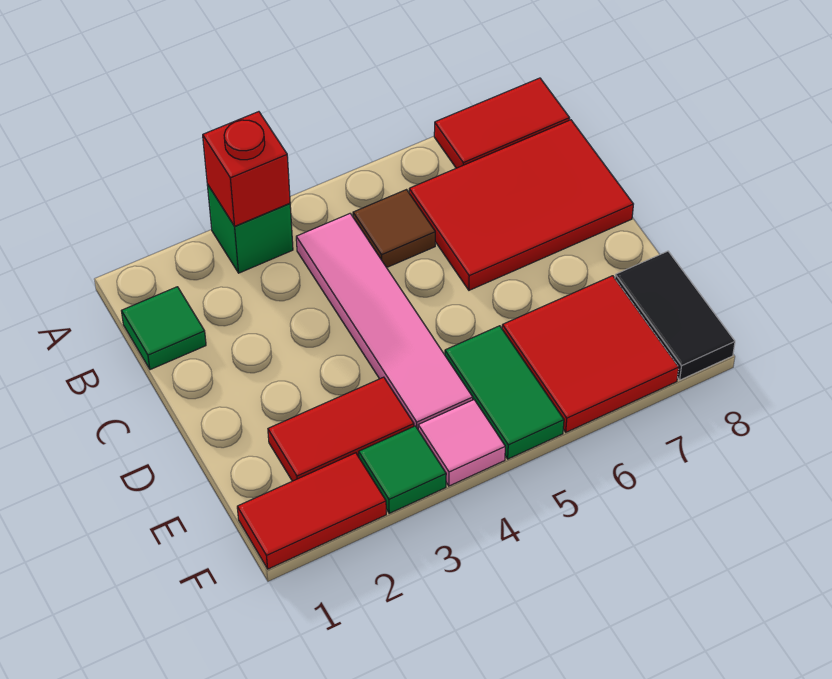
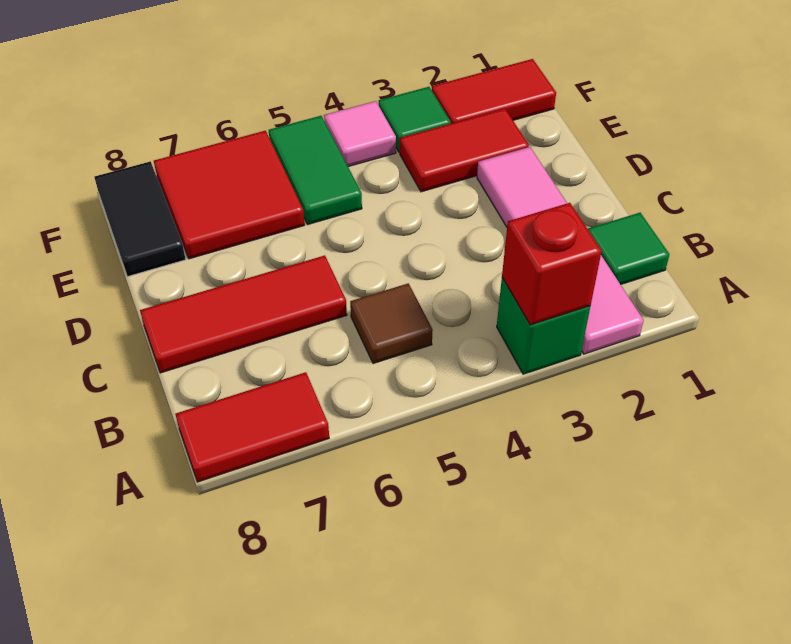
pink tile B4:E4 level 1 -> pink tile A2:D2 level 1
red tile B6:C8 level 1 -> red tile C6:C8 level 1

